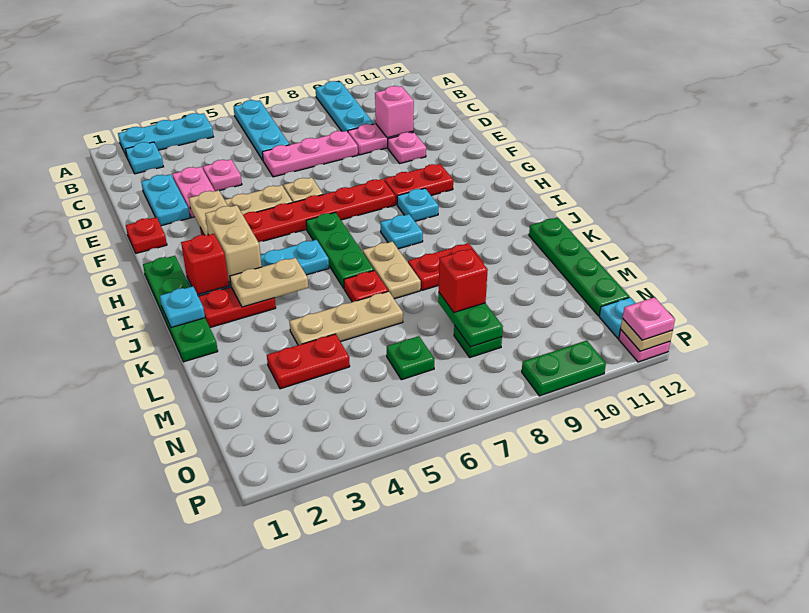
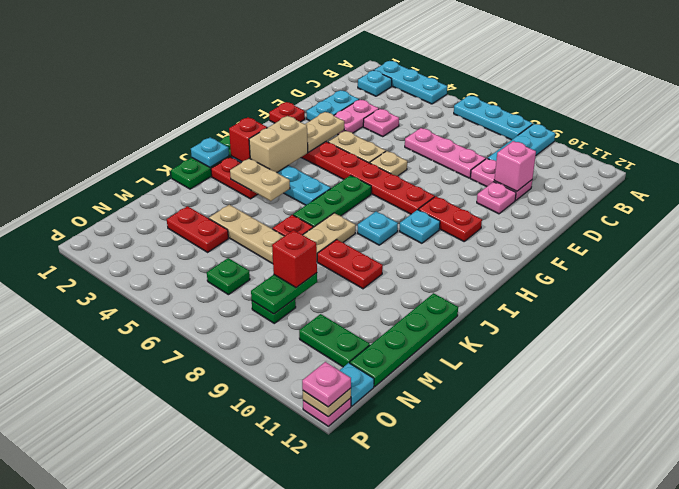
cyan plate A6:C6 level 1 -> cyan plate A6:A8 level 1
green plate P9:P10 level 1 -> green plate N10:N11 level 1

